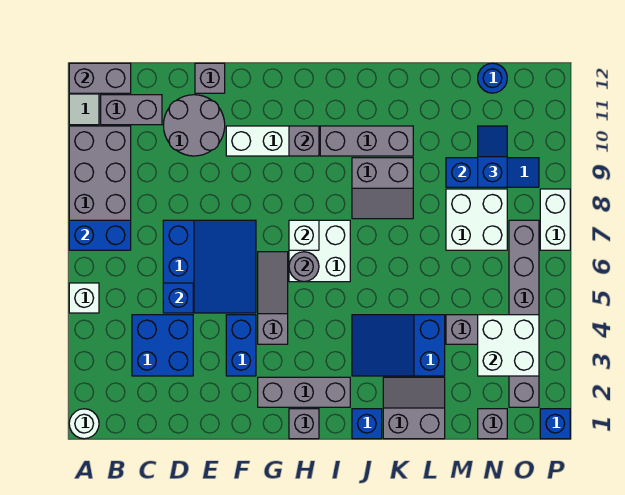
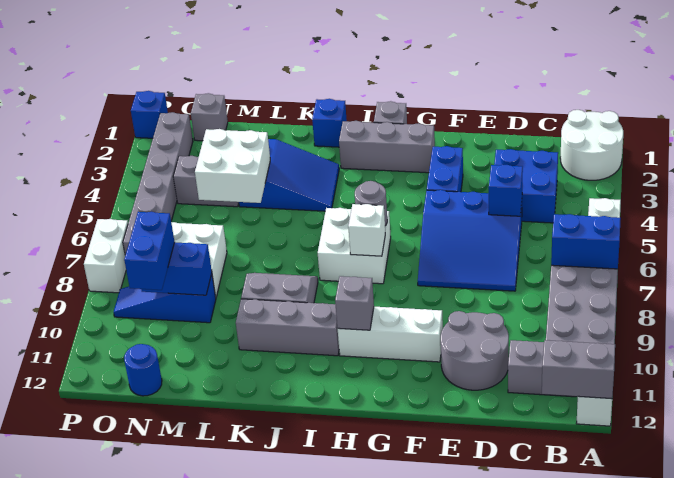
white round brick A1 level 1 -> white round brick A1:B2 level 1
blue slope D5:F7 level 1 top D -> blue slope D5:F7 level 1 top 5
grey brick E12 level 1 -> none
grey slope G4:G6 level 1 top 4 -> none
grey slope K1:L2 level 1 top 1 -> none
white brick N3:O4 level 2 -> white brick L4:M5 level 2
blue slope N9:N10 level 3 top 9 -> blue brick N9:N10 level 3

